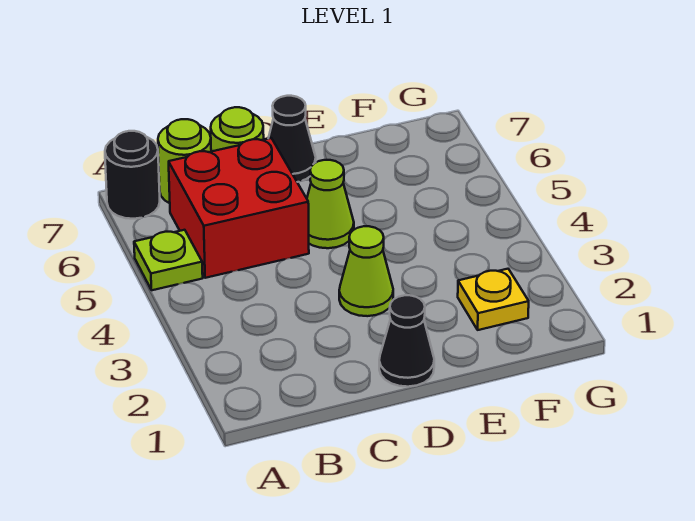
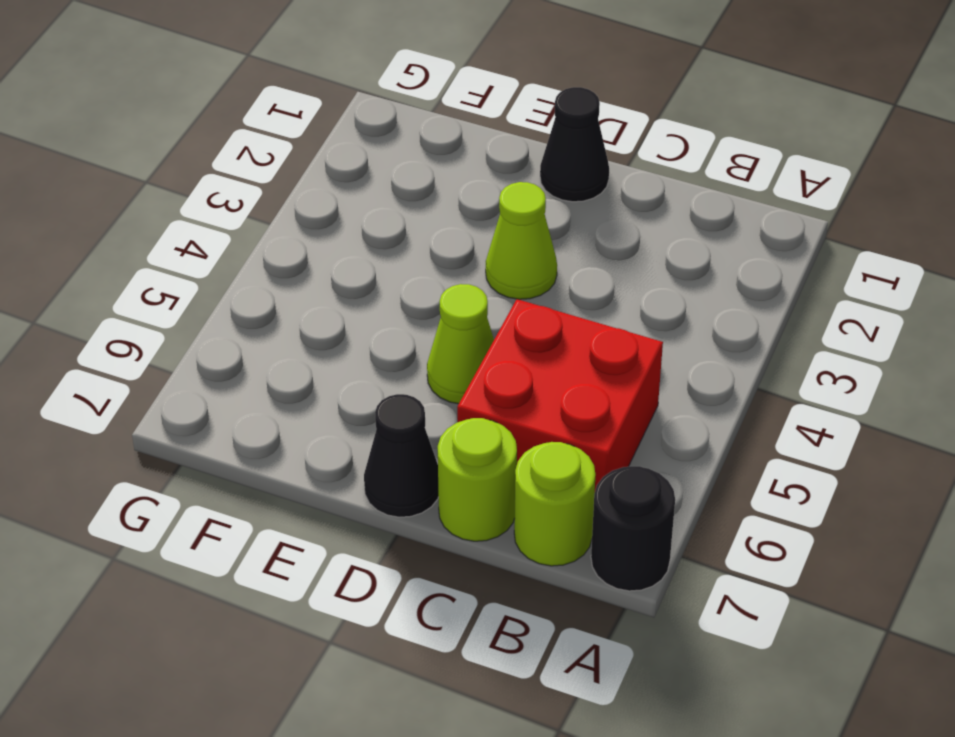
lime plate A5 level 1 -> none
yellow plate F2 level 1 -> none

